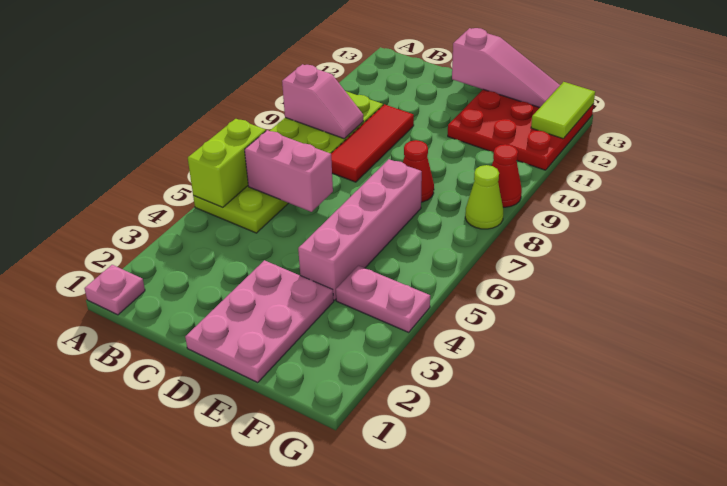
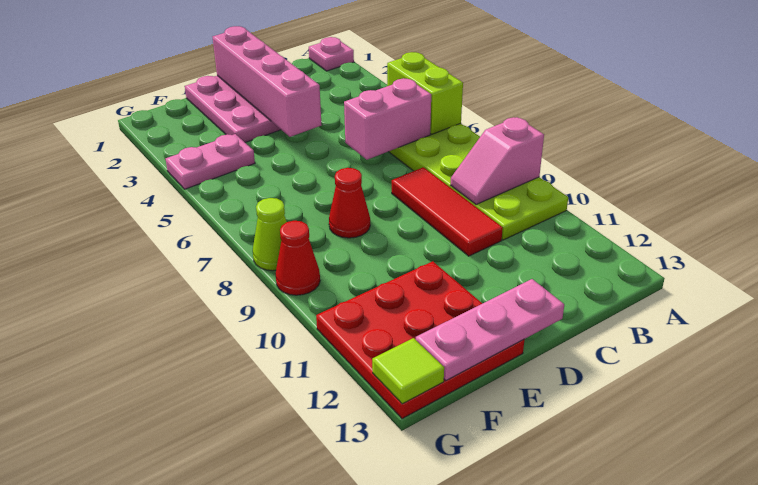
pink slope D13:F13 level 2 top D -> pink plate D13:F13 level 2
pink brick E4:E7 level 1 -> pink brick D1:D4 level 2
lime tile G12:G13 level 2 -> lime tile G13 level 2

